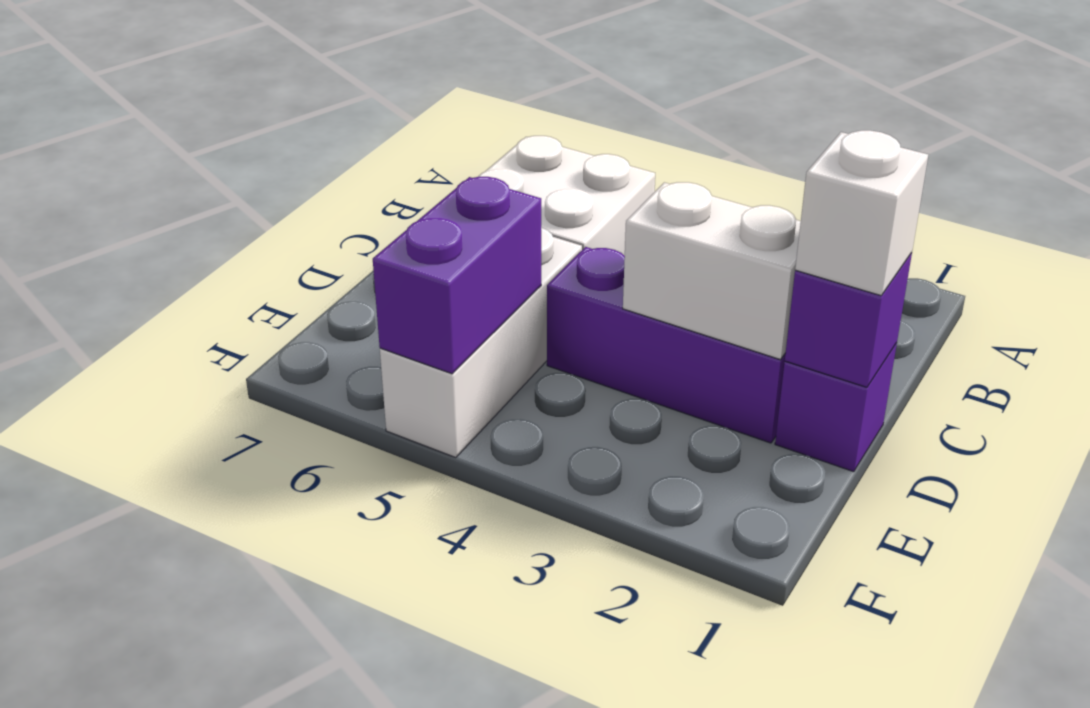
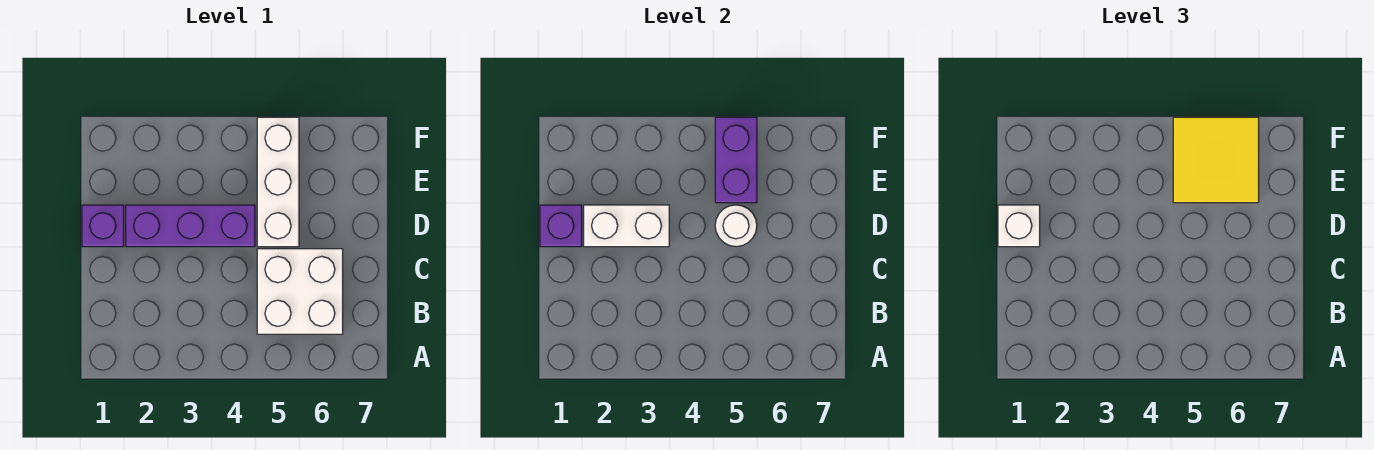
none -> white round brick D5 level 2
none -> yellow tile E5:F6 level 3

